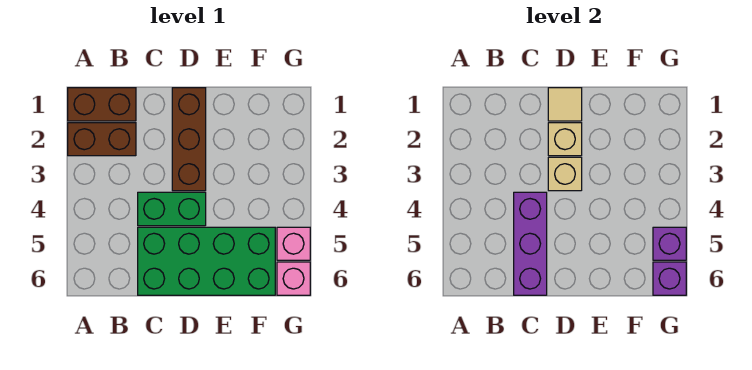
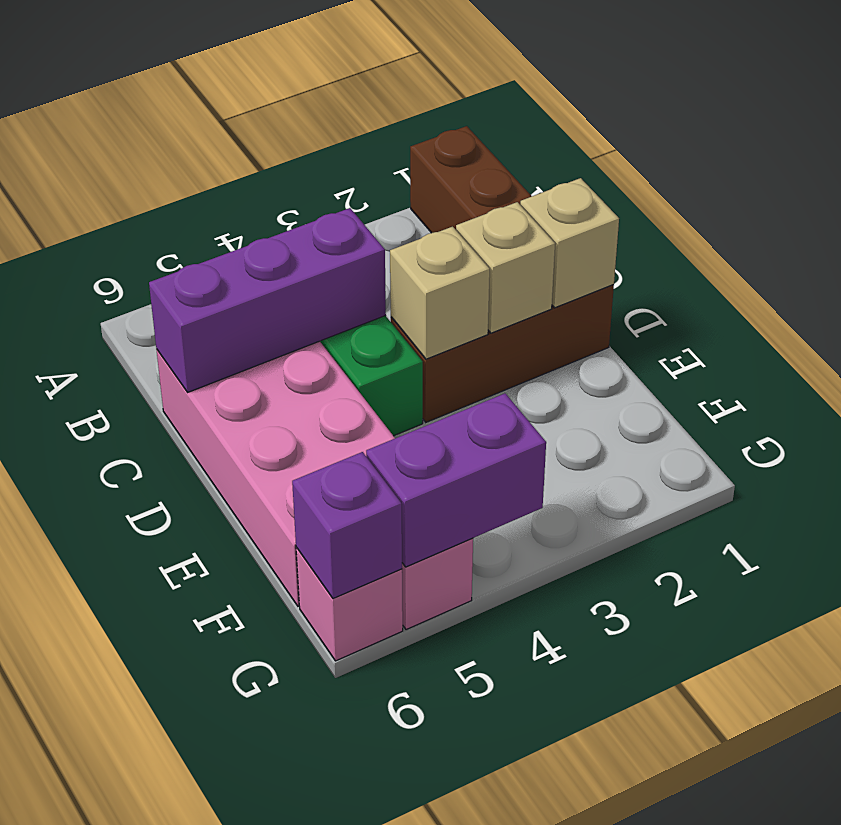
brown brick A2:B2 level 1 -> none
green brick C5:F6 level 1 -> pink brick C5:F6 level 1
tan tile D1 level 2 -> tan brick D1 level 2
purple brick G5 level 2 -> purple brick G4:G5 level 2

